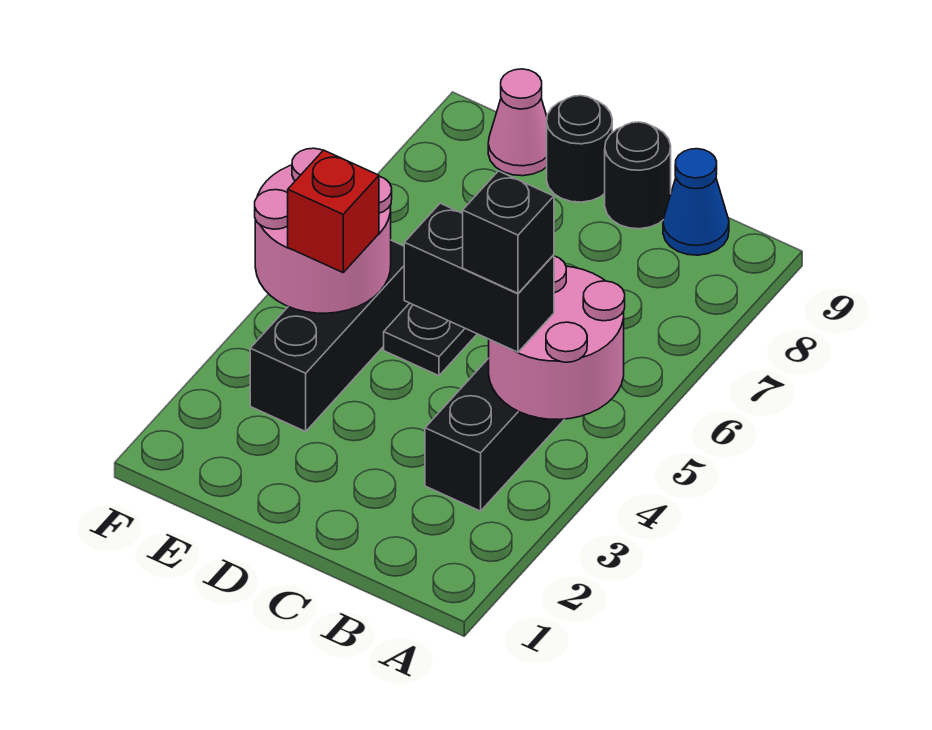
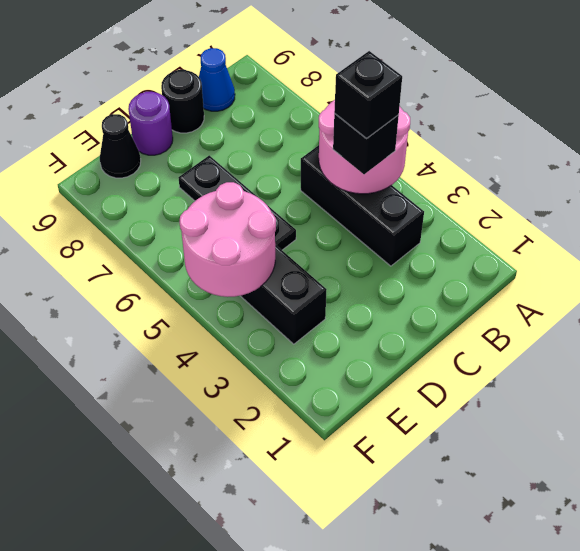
black brick B4:C4 level 3 -> black brick B4 level 3
black round brick D9 level 1 -> purple round brick D9 level 1
red brick E4 level 3 -> none
pink cone E9 level 1 -> black cone E9 level 1

